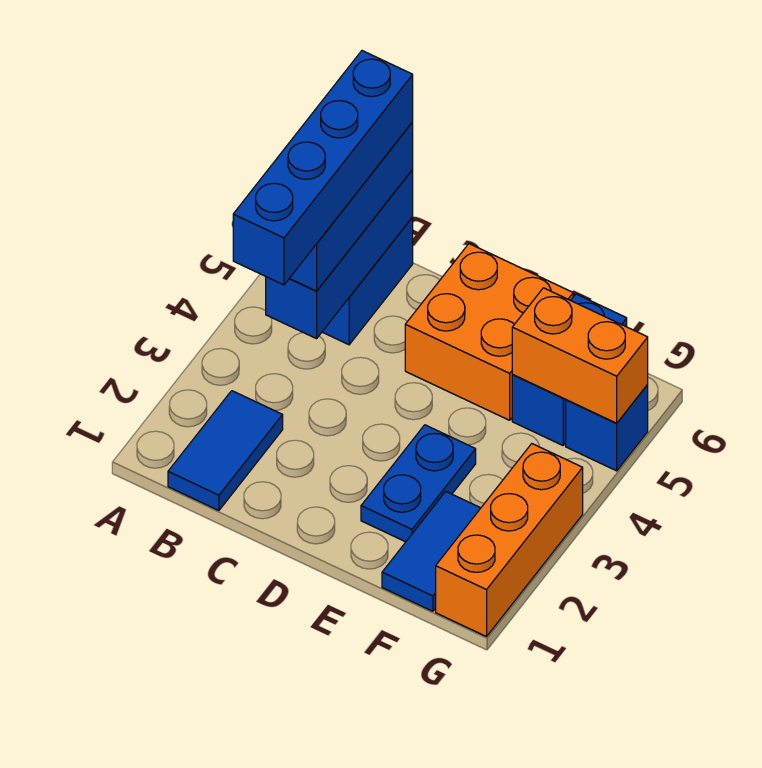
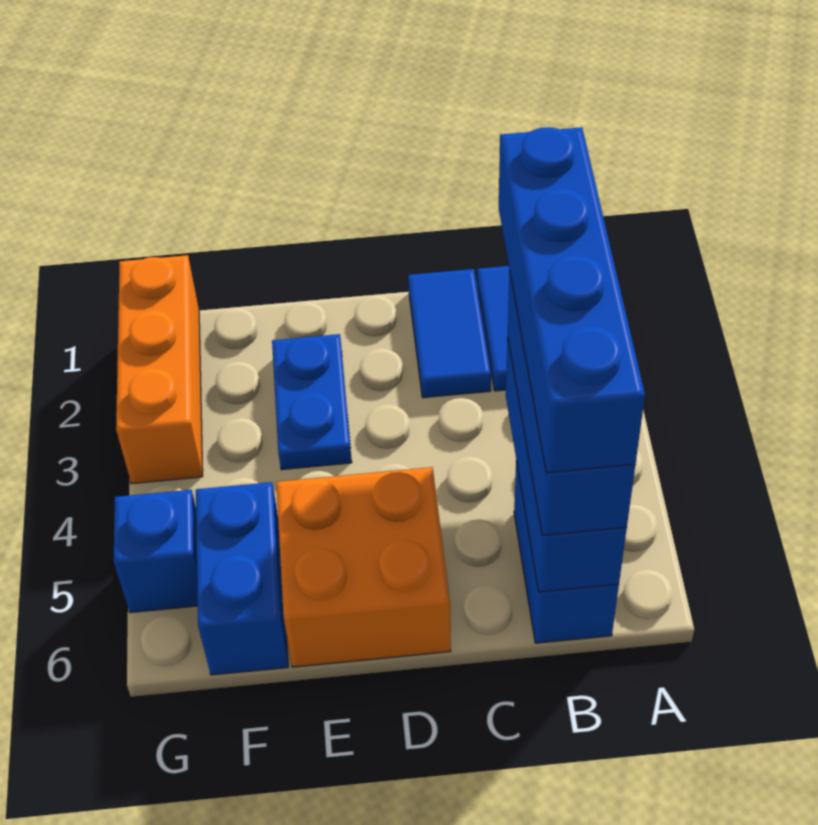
blue tile F1:F2 level 1 -> blue tile C1:C2 level 1
orange brick F5:G5 level 2 -> none

